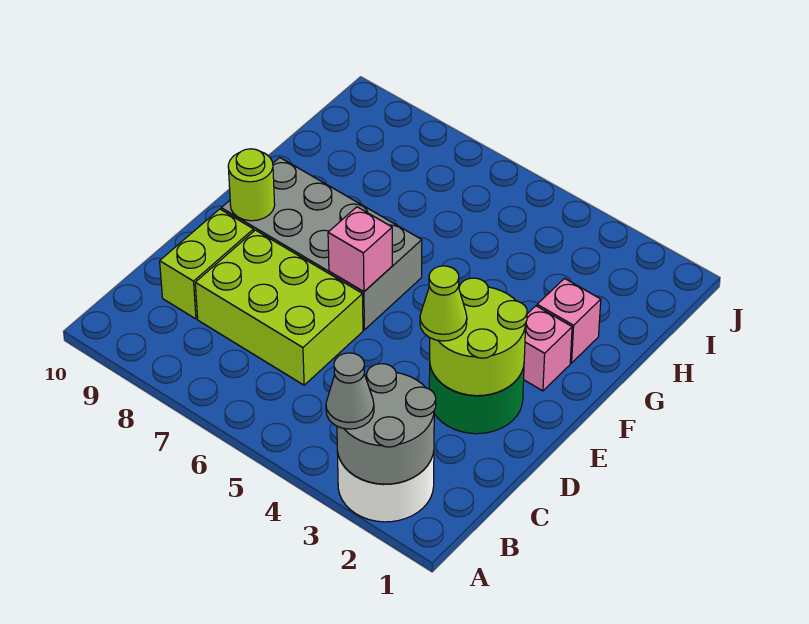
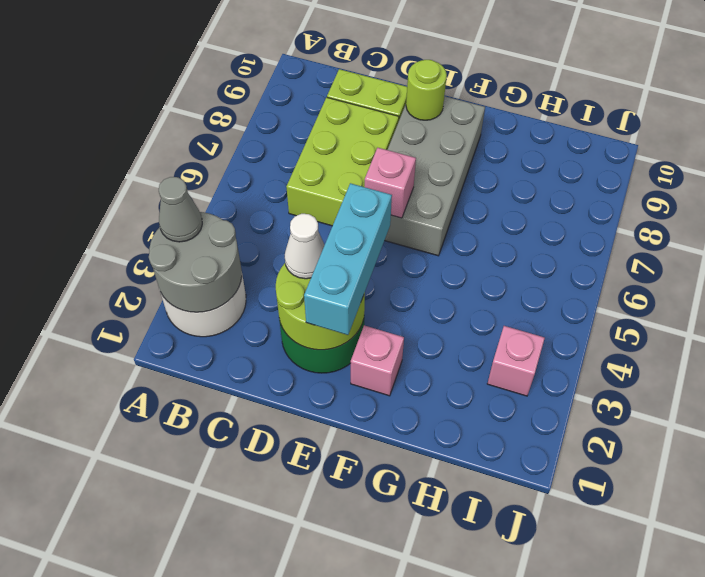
lime cone D3 level 3 -> white cone D3 level 3
none -> cyan brick E2:E4 level 3
pink brick G2 level 1 -> pink brick I3 level 1

